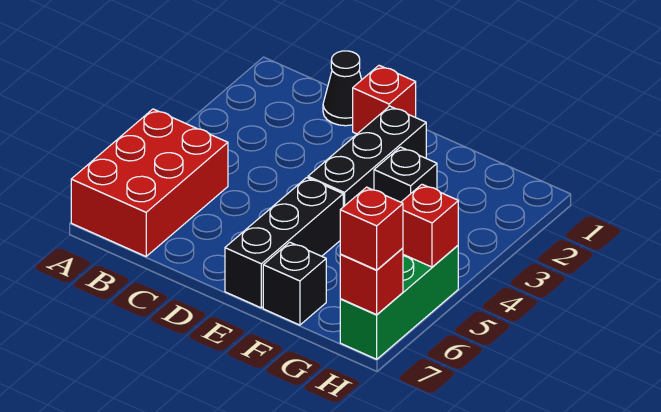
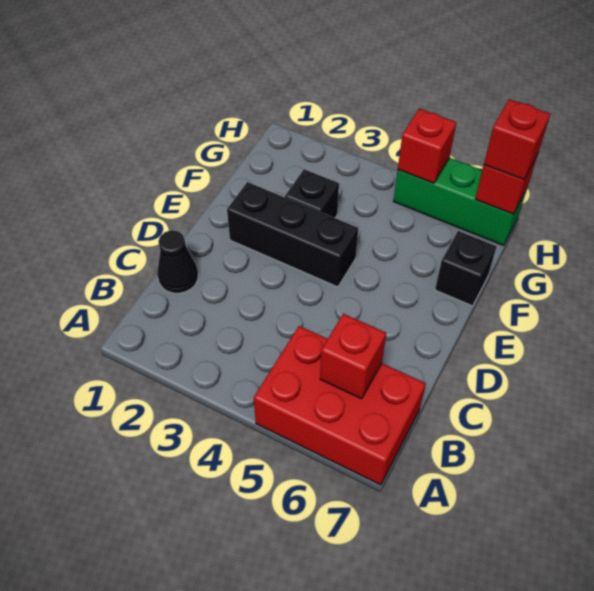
red brick D1 level 1 -> red brick B6 level 2
black brick E5:E7 level 1 -> none

